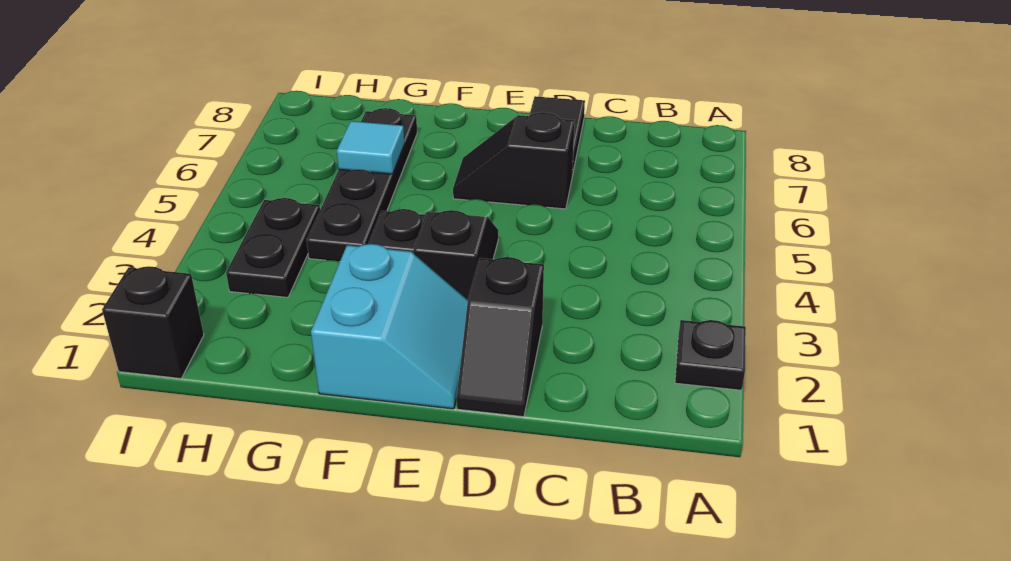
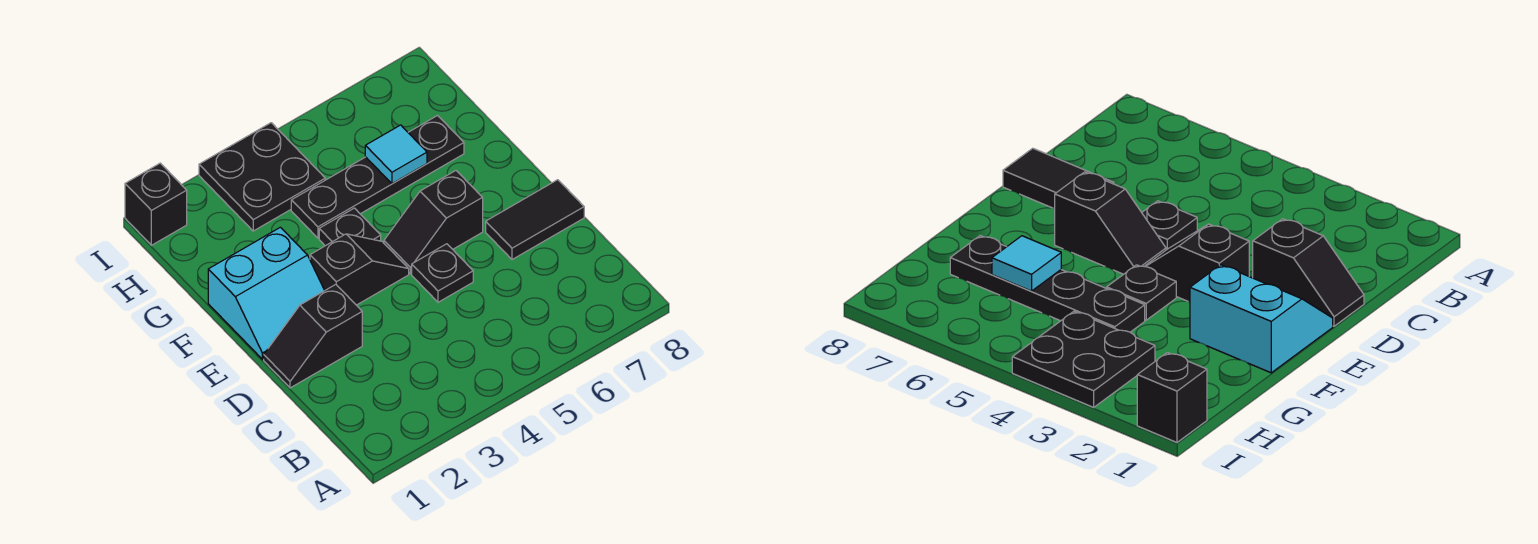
black plate A2 level 1 -> black plate D5 level 1
black slope D6:E6 level 1 top D -> black slope E5:E6 level 1 top 6
black plate H3:H4 level 1 -> black plate H3:I4 level 1

